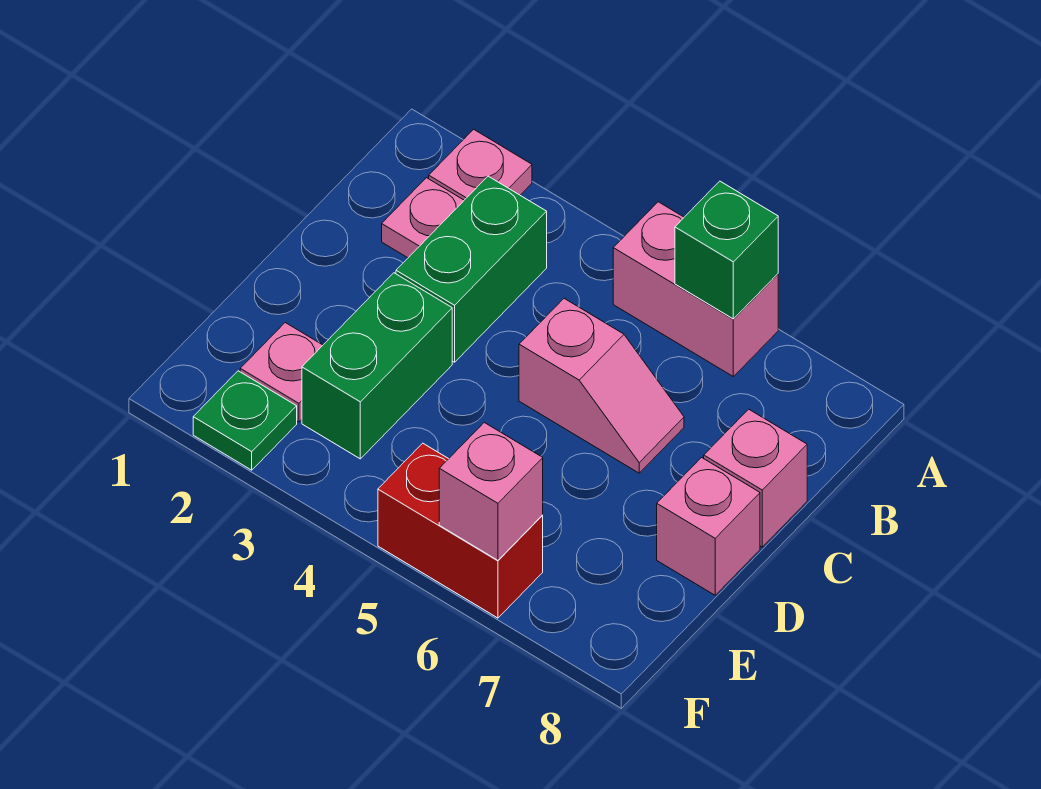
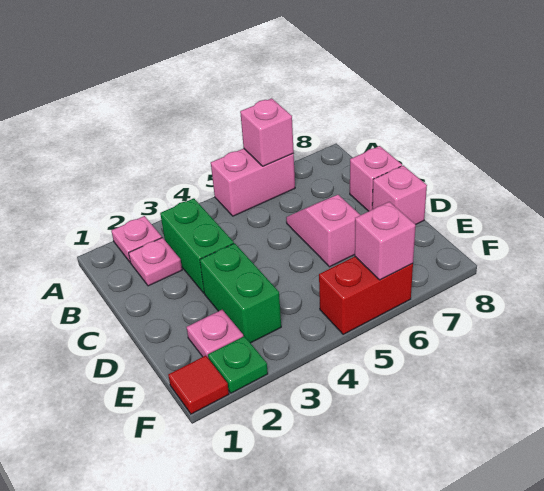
green brick A6 level 2 -> pink brick A6 level 2
pink slope C5:C6 level 1 top 5 -> pink slope C6:D6 level 1 top D
none -> red tile F1 level 1

